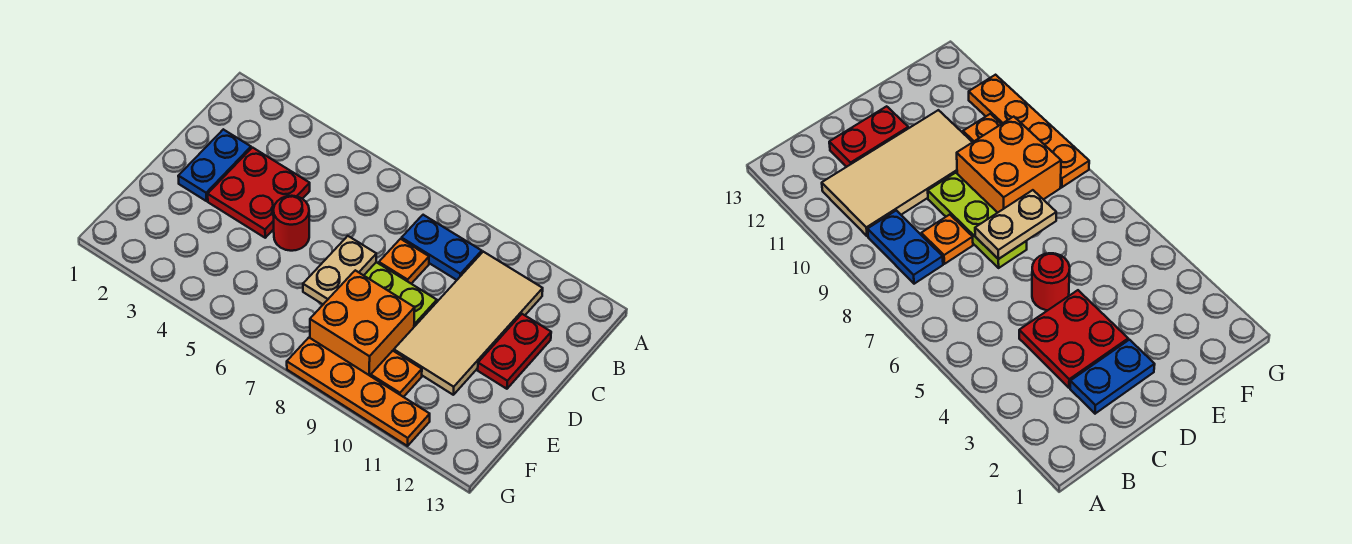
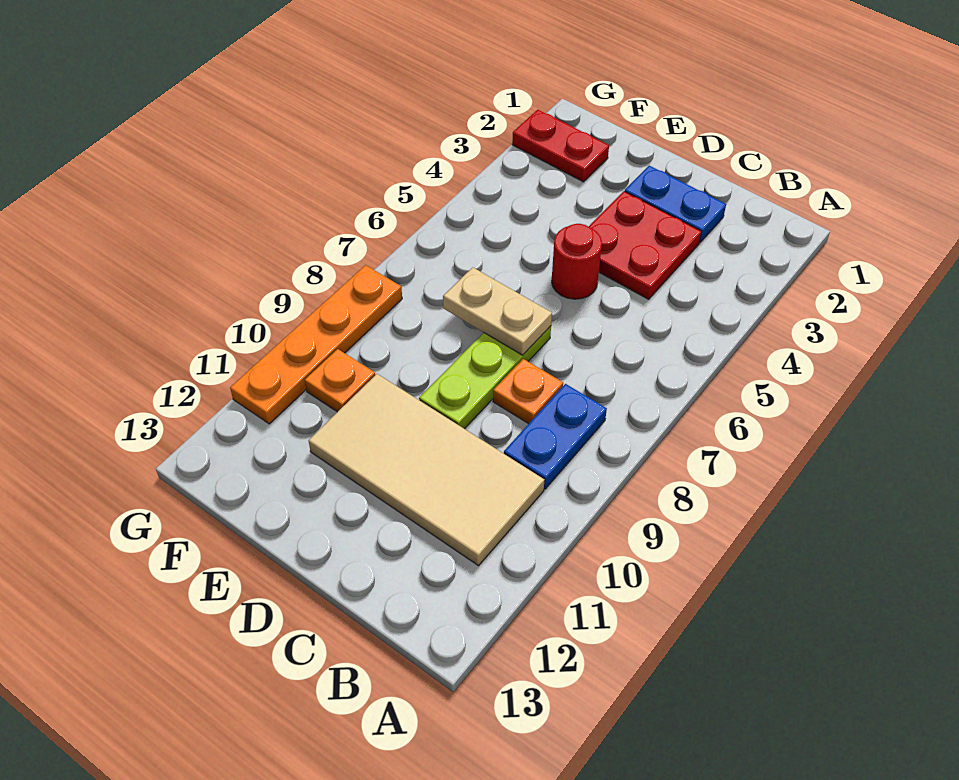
red plate C12:D12 level 1 -> red plate F2:G2 level 1
orange brick E8:F9 level 1 -> none

